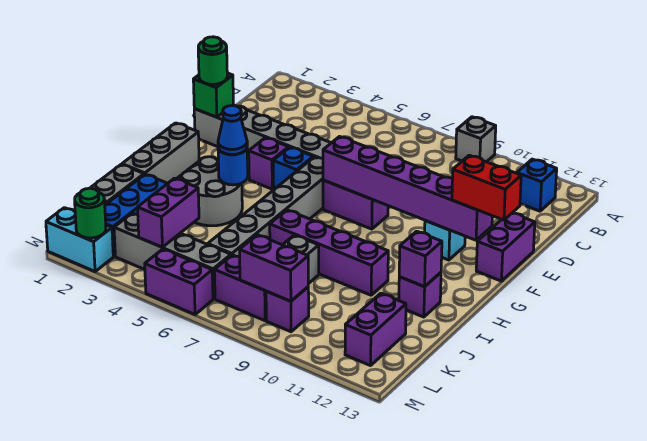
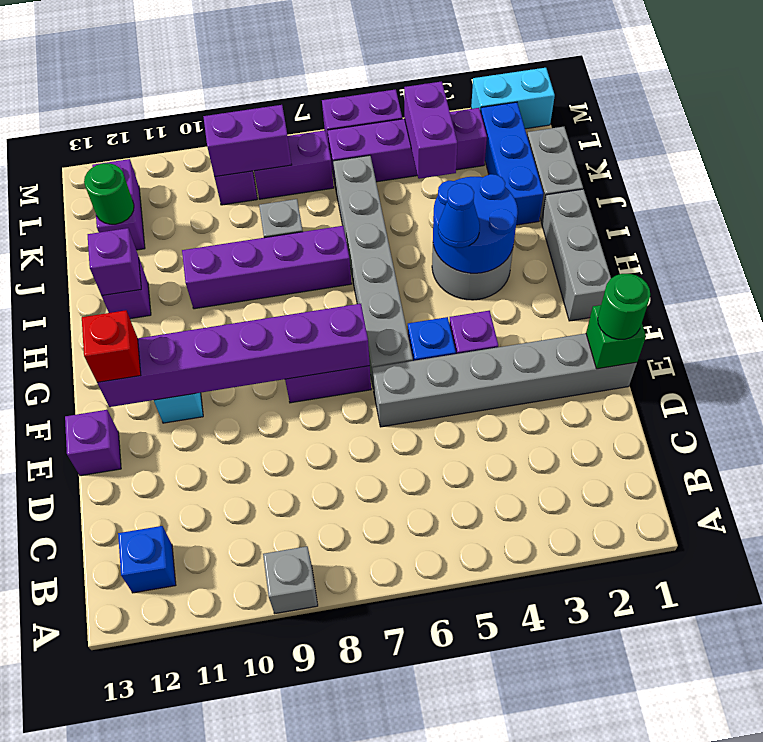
purple brick E13:F13 level 1 -> purple brick E13 level 1
red brick F12:F13 level 3 -> red brick F12 level 3
blue round brick H4 level 2 -> blue round brick H3:I4 level 2
grey brick L3:L6 level 1 -> purple brick L3:L6 level 1
green round brick M2 level 2 -> green round brick K12 level 2

